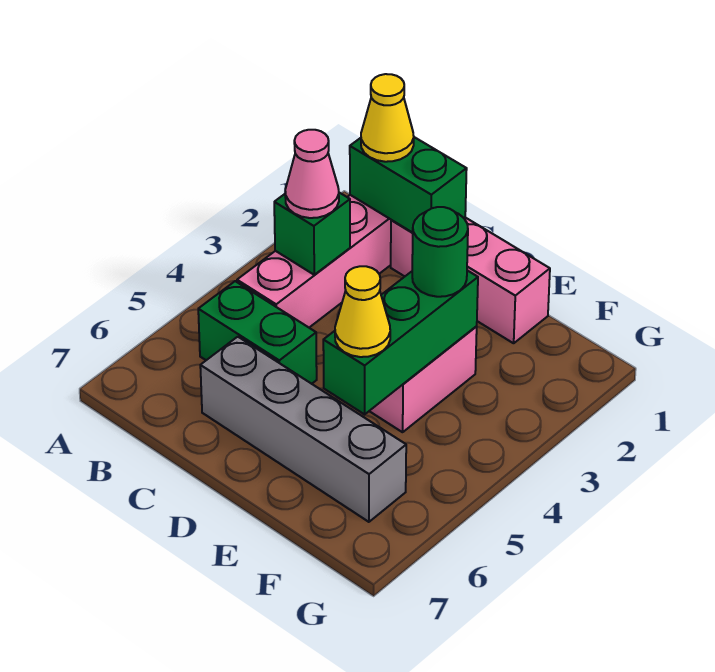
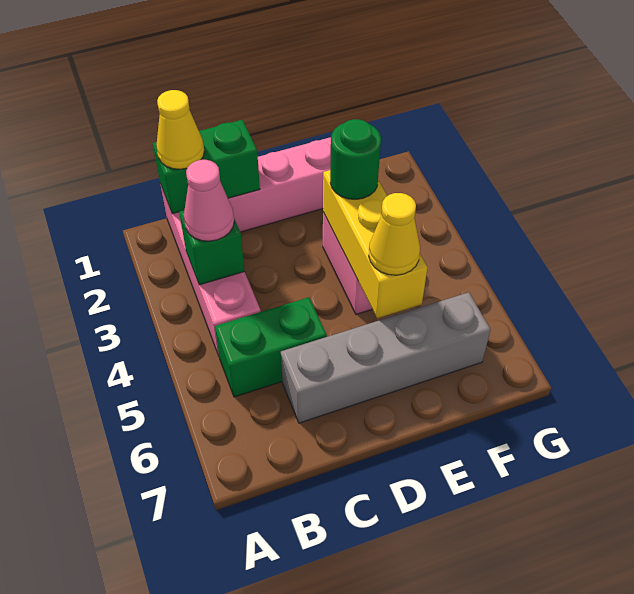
green brick E3:E5 level 2 -> yellow brick E3:E5 level 2

